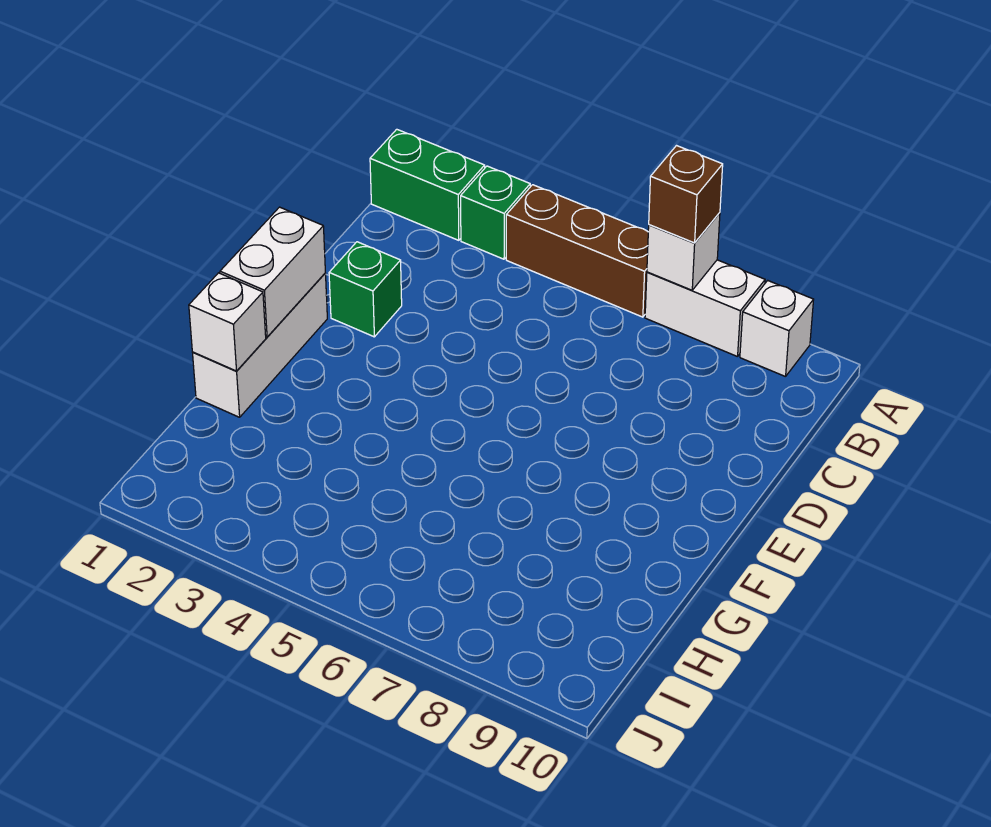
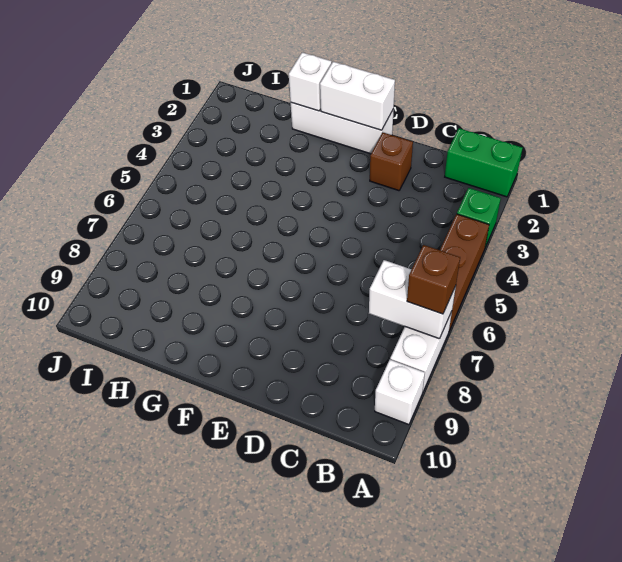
green brick A1:A2 level 1 -> green brick A1:B1 level 1
white brick A7 level 2 -> white brick A7:B7 level 2
green brick D2 level 1 -> brown brick D2 level 1

